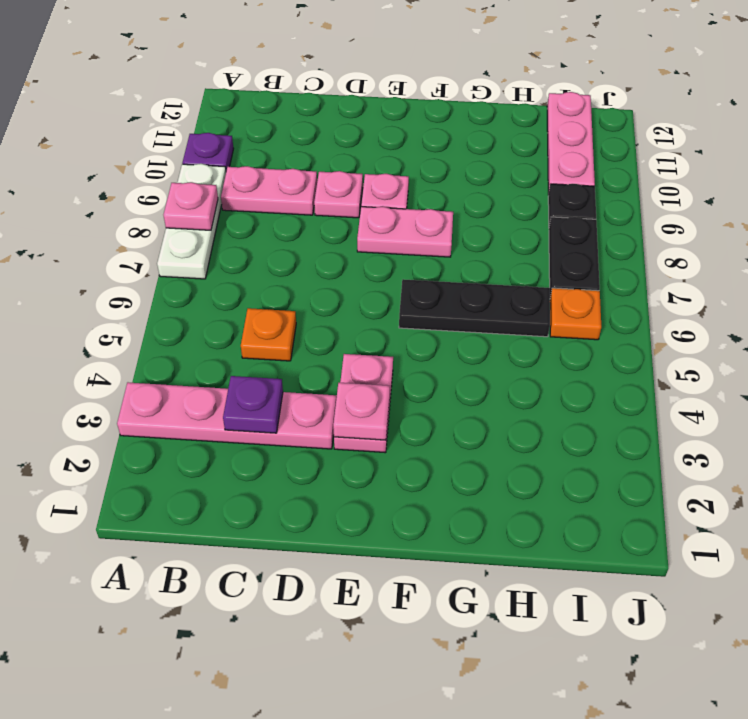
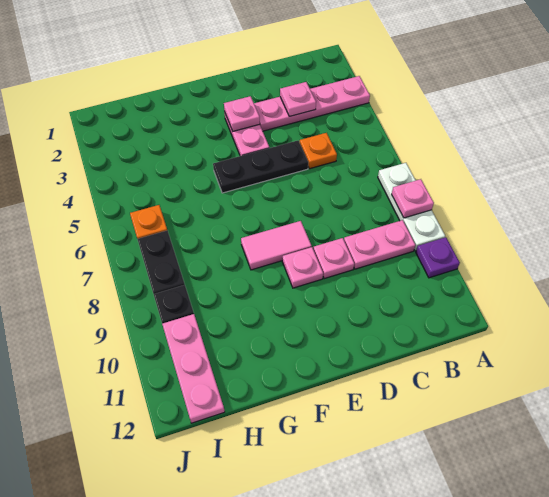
purple plate C3 level 2 -> pink plate C3 level 2
pink plate E8:F8 level 1 -> pink tile E8:F8 level 1
black plate F6:H6 level 1 -> black plate D5:F5 level 1

